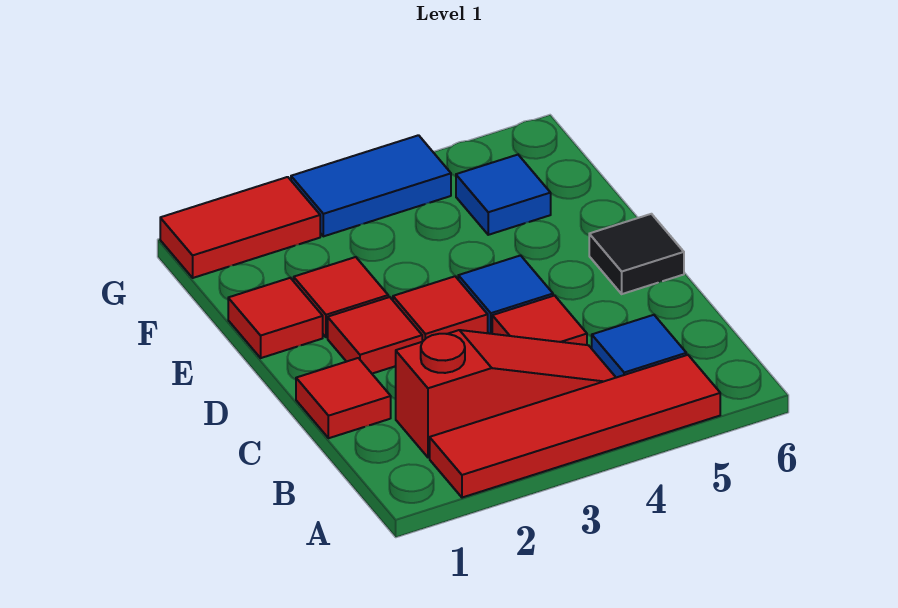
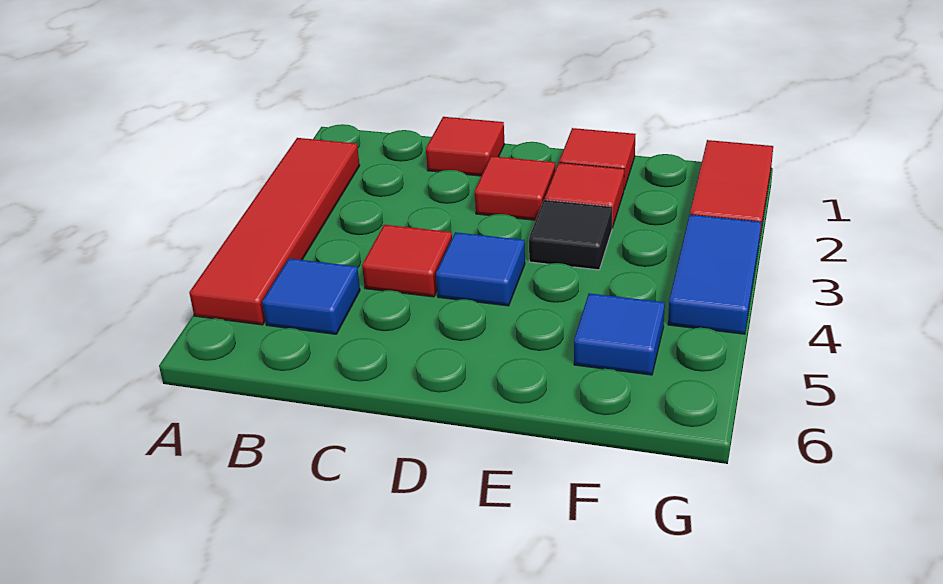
red slope B2:B4 level 1 top 2 -> none
red tile D3 level 1 -> none
black tile D6 level 1 -> black tile E3 level 1

